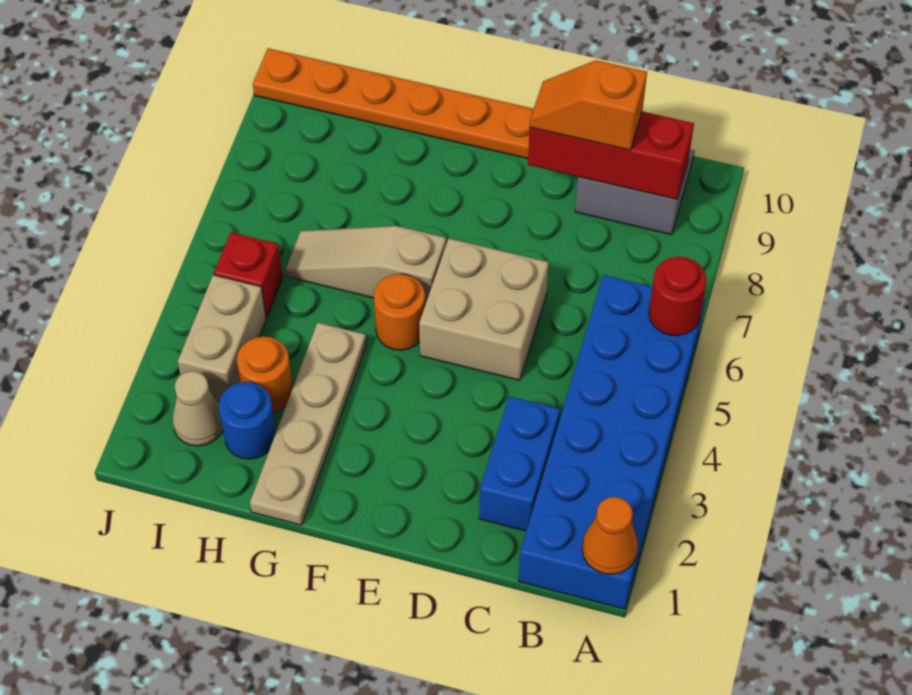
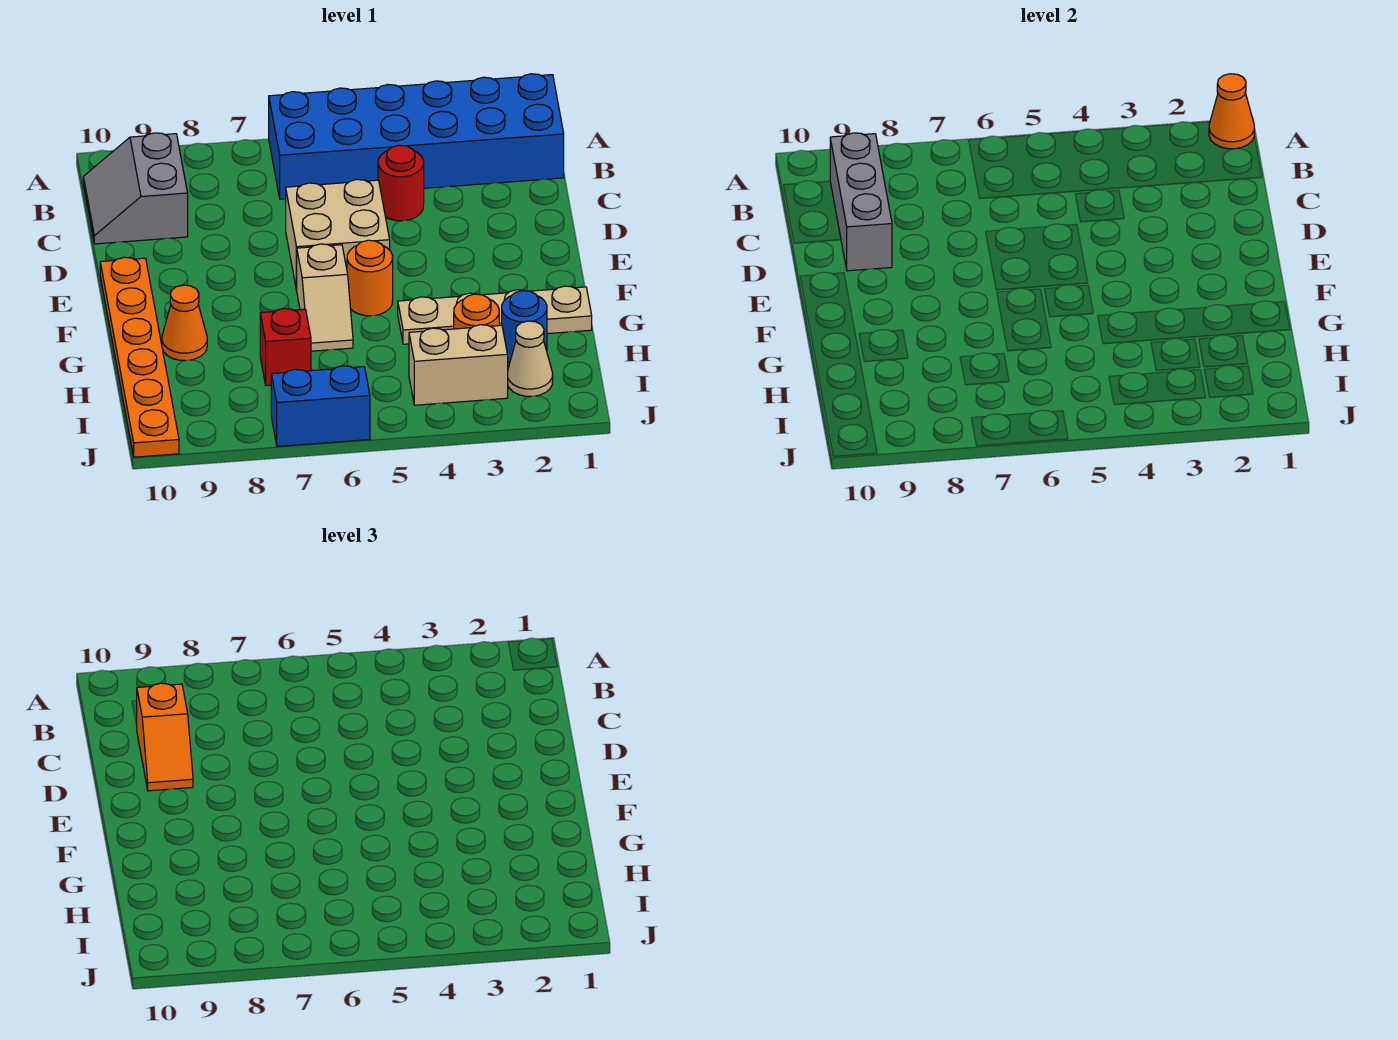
red round brick A6 level 2 -> red round brick C4 level 1
red brick B9:D9 level 2 -> grey brick B9:D9 level 2
blue brick C2:C3 level 1 -> blue brick J6:J7 level 1
tan slope F6:H6 level 1 top F -> tan slope F6:G6 level 1 top F
none -> orange cone G9 level 1
red brick I5 level 1 -> red brick H7 level 1

